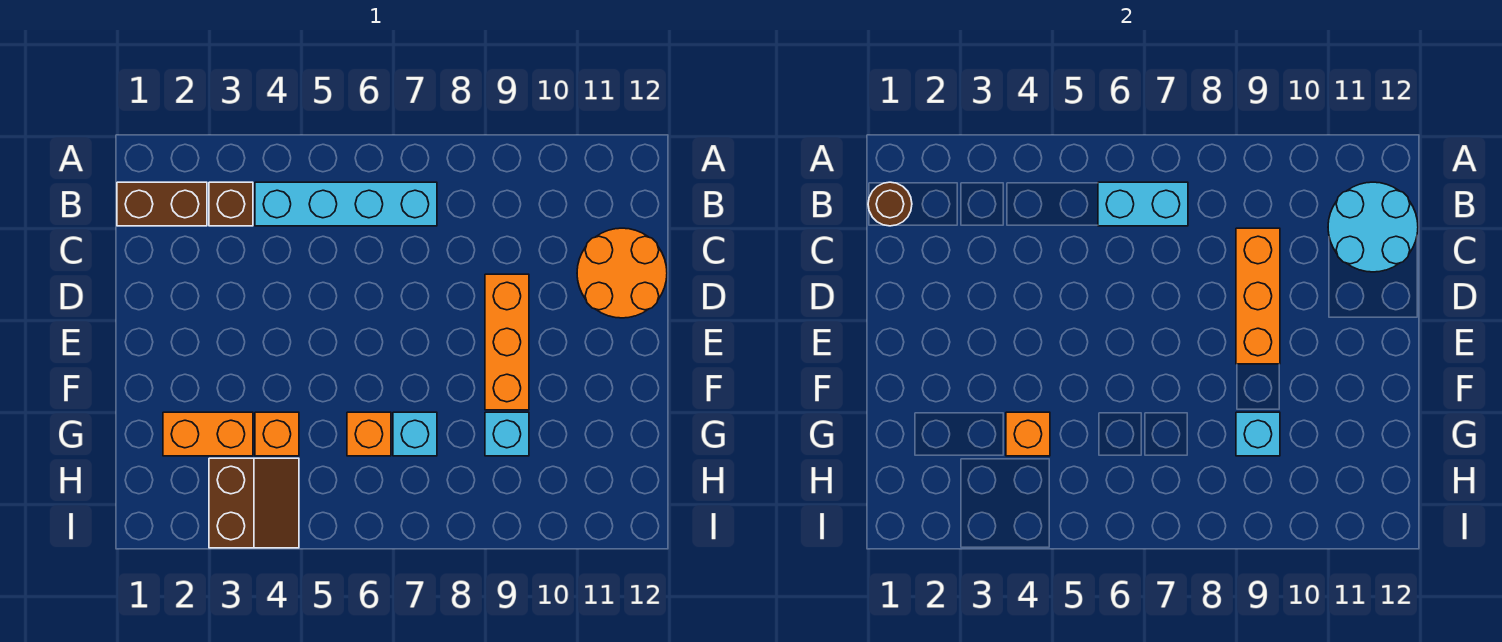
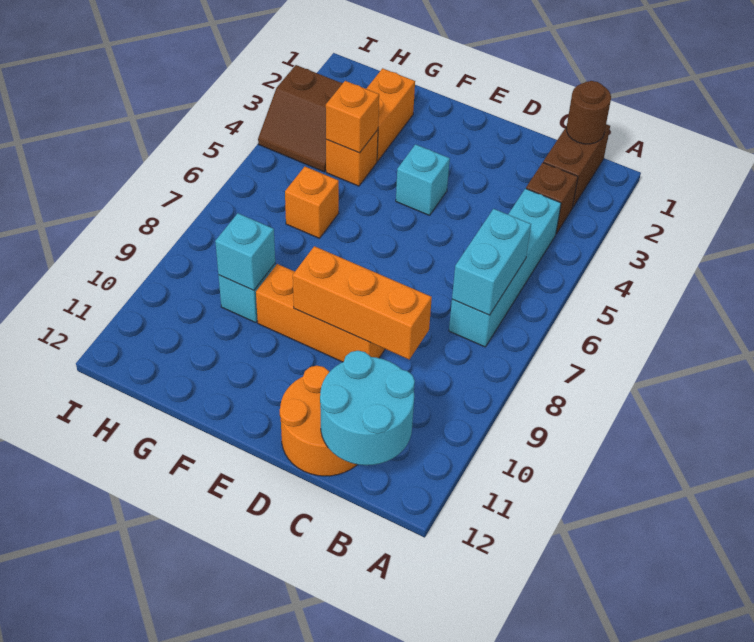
cyan brick G7 level 1 -> cyan brick E4 level 1

